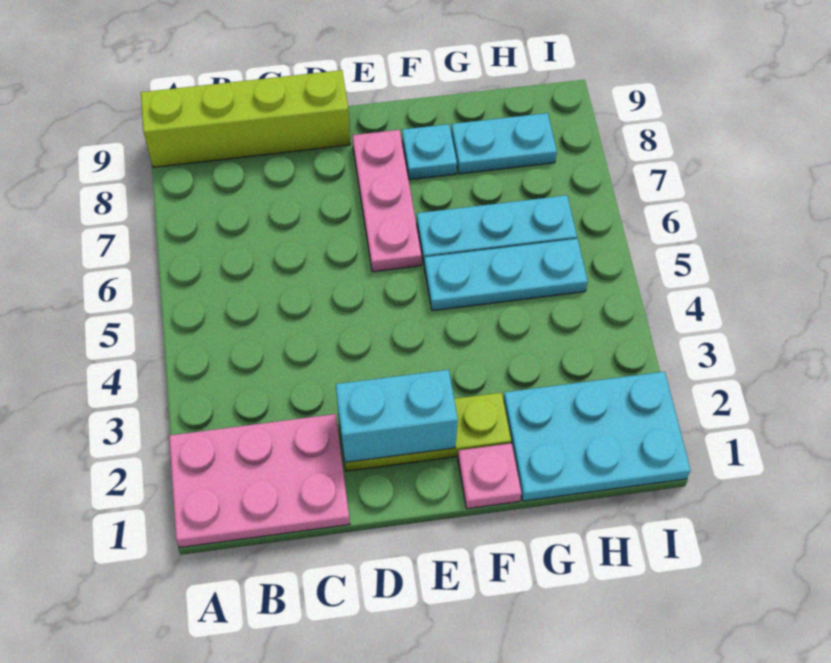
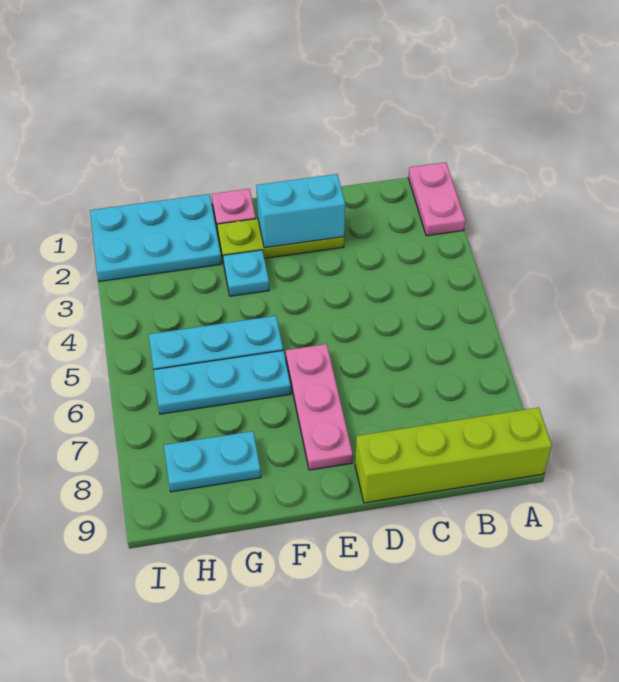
pink plate A1:C2 level 1 -> pink plate A1:A2 level 1
cyan plate F8 level 1 -> cyan plate F3 level 1

